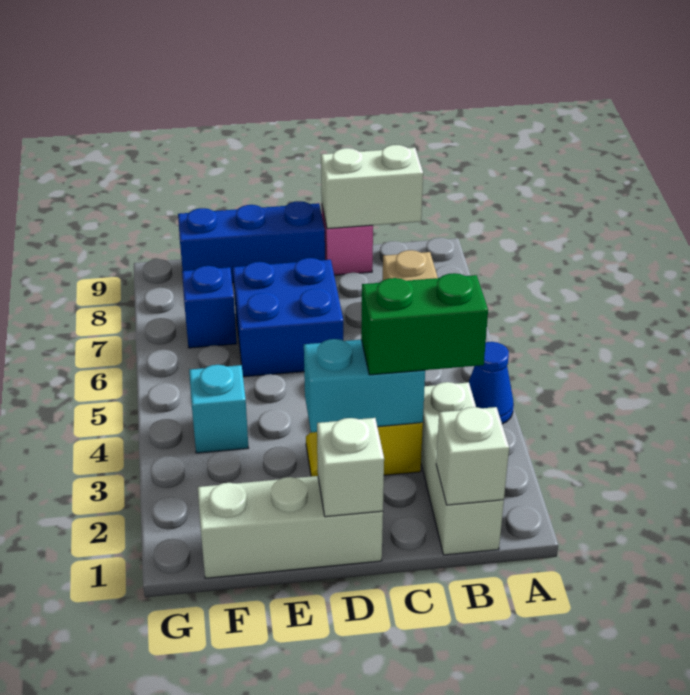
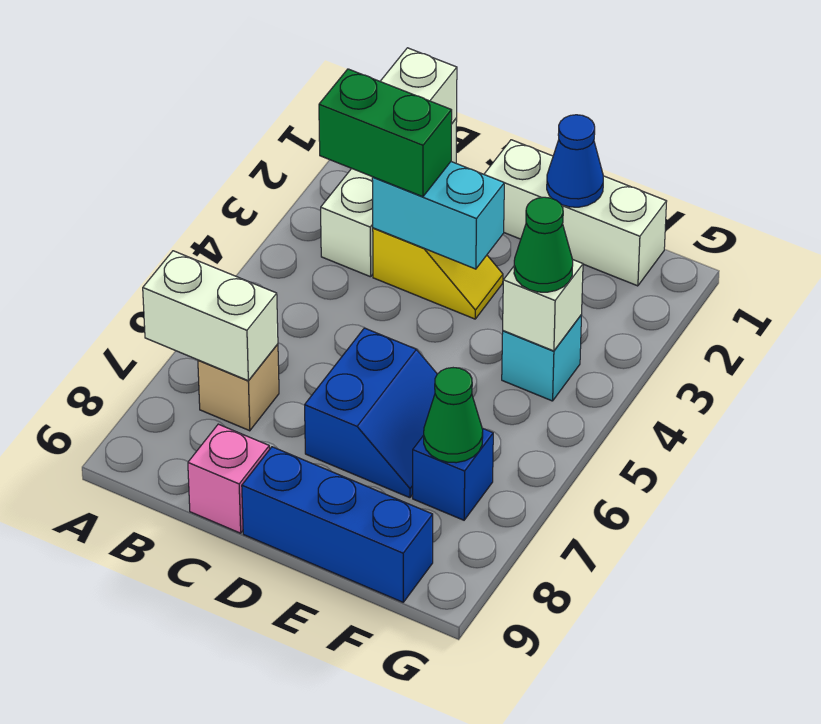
blue cone A4 level 1 -> blue cone E1 level 2
white brick B9:C9 level 2 -> white brick A7:B7 level 2
white brick D1 level 2 -> white brick F4 level 2
blue brick D6:E7 level 1 -> blue slope D6:E7 level 1 top D
none -> green cone F4 level 3
none -> green cone F7 level 2

